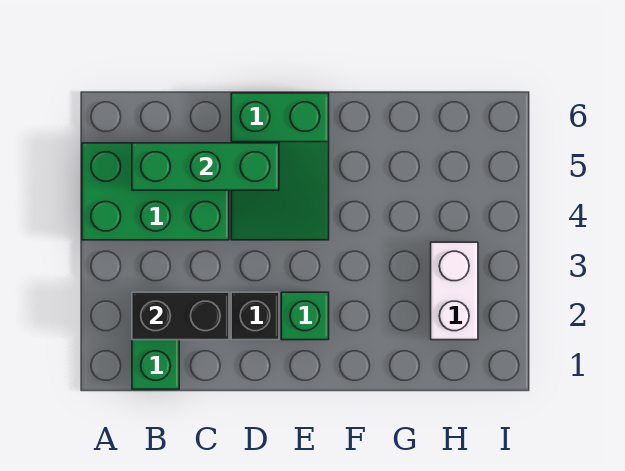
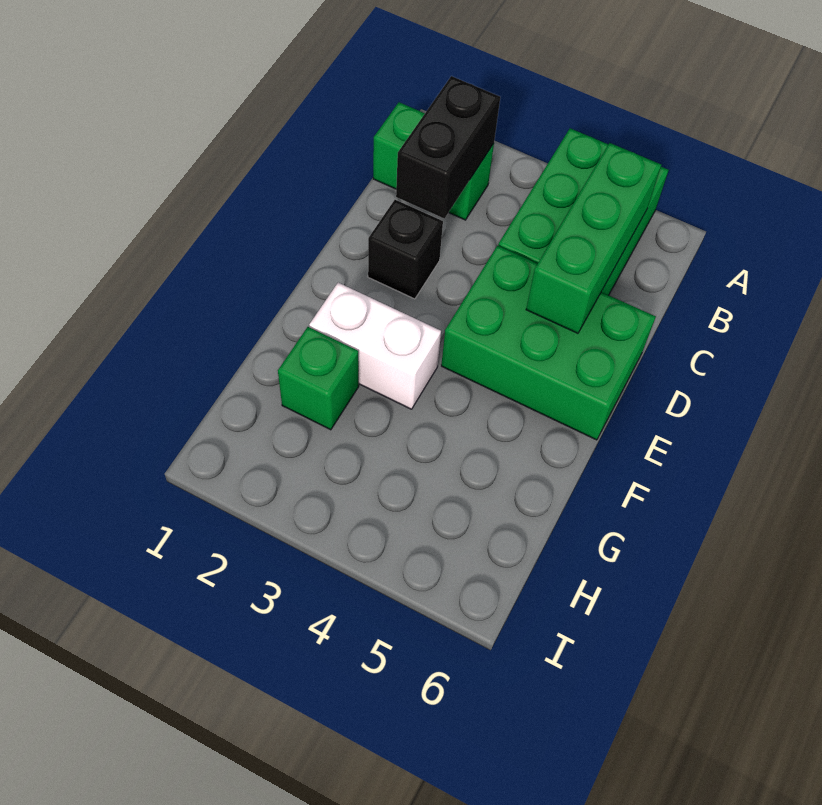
green slope D4:E6 level 1 top 6 -> green brick D4:E6 level 1
green brick E2 level 1 -> green brick G2 level 1
white brick H2:H3 level 1 -> white brick F2:F3 level 1

